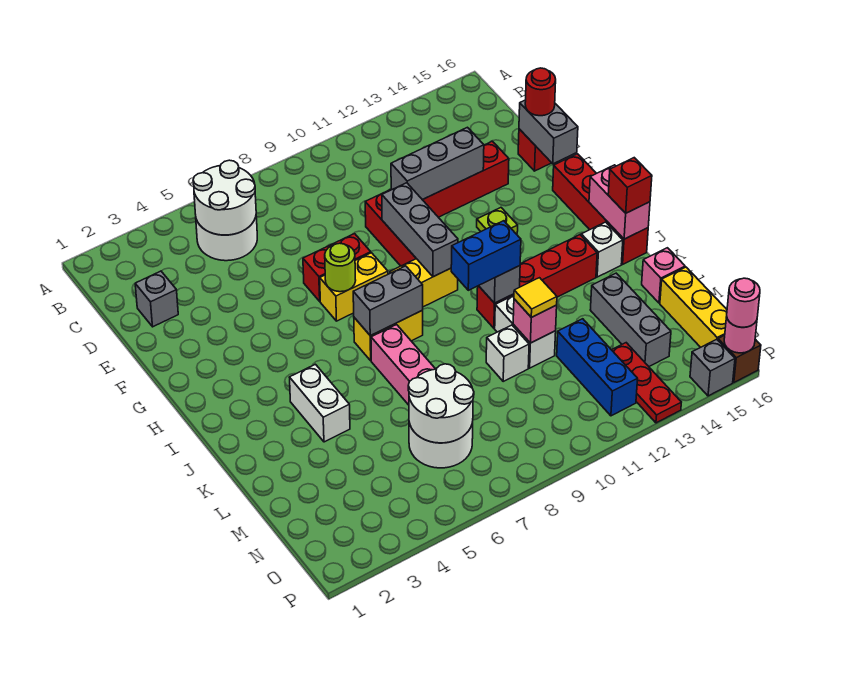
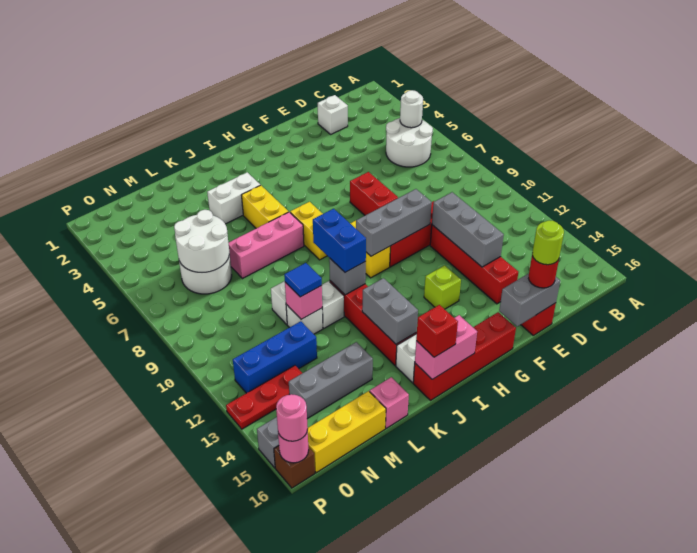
white round brick B5:C6 level 2 -> white round brick B5 level 2
grey brick D2 level 1 -> white brick D2 level 1
yellow brick G7:G8 level 1 -> yellow brick J5:J6 level 1
lime round brick G7 level 2 -> lime round brick E16 level 4
lime plate G13 level 1 -> lime brick G13 level 1
grey brick I7:I8 level 2 -> grey brick J13:J14 level 2
yellow tile L11 level 3 -> blue tile L11 level 3

